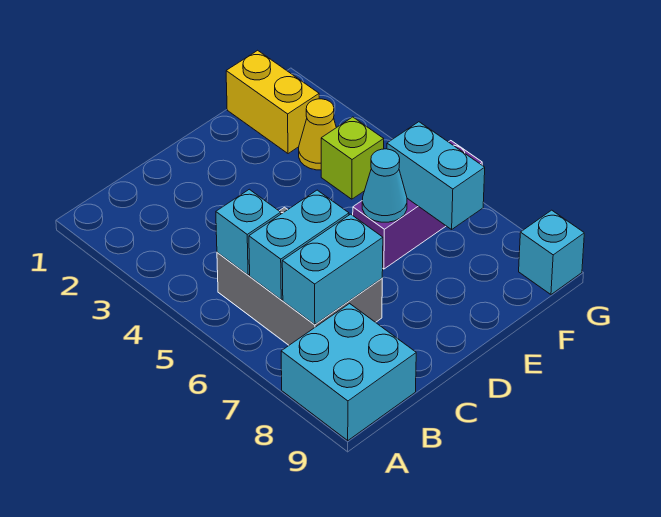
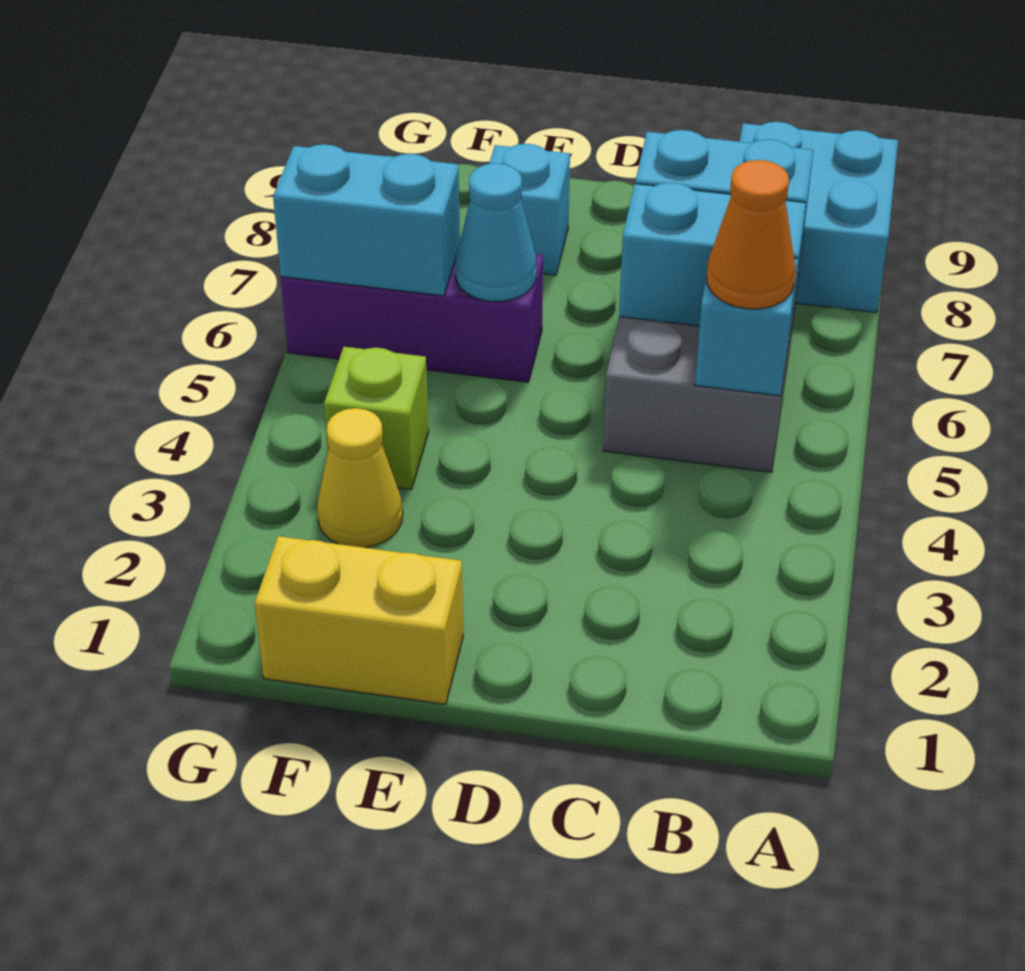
none -> orange cone B5 level 3
yellow brick F1:F2 level 1 -> yellow brick E1:F1 level 1
cyan brick F6:F7 level 2 -> cyan brick F6:G6 level 2
cyan brick G9 level 1 -> cyan brick E8 level 1

